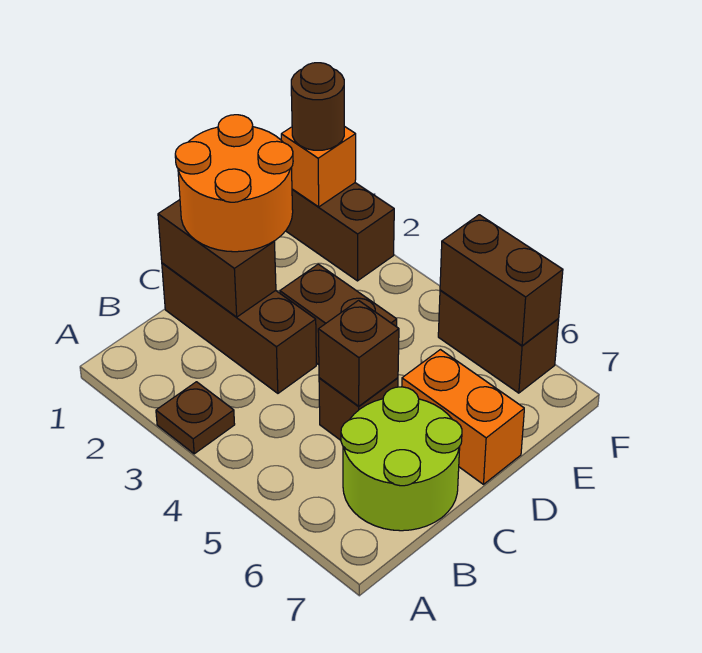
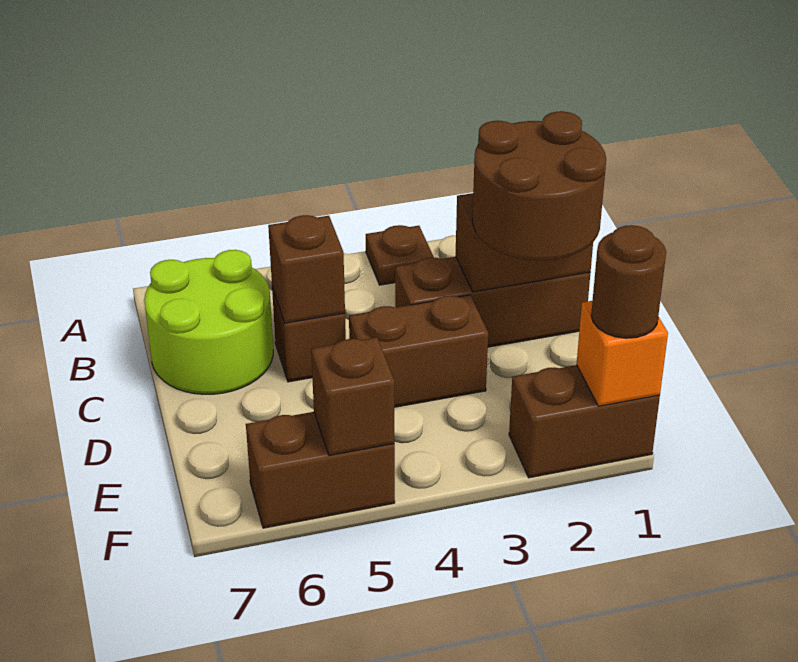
orange round brick C1:D2 level 3 -> brown round brick C1:D2 level 3
orange brick D6:D7 level 1 -> none
brown brick F5:F6 level 2 -> brown brick F5 level 2

